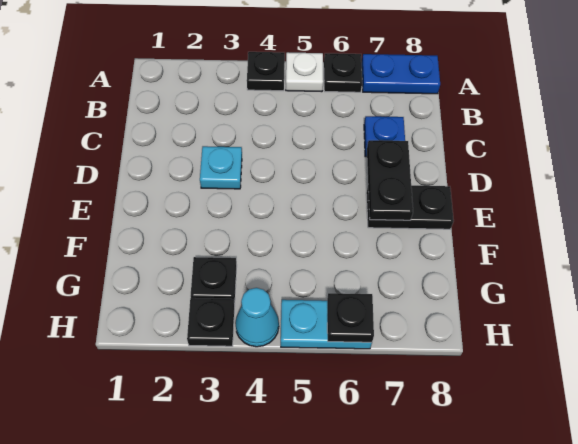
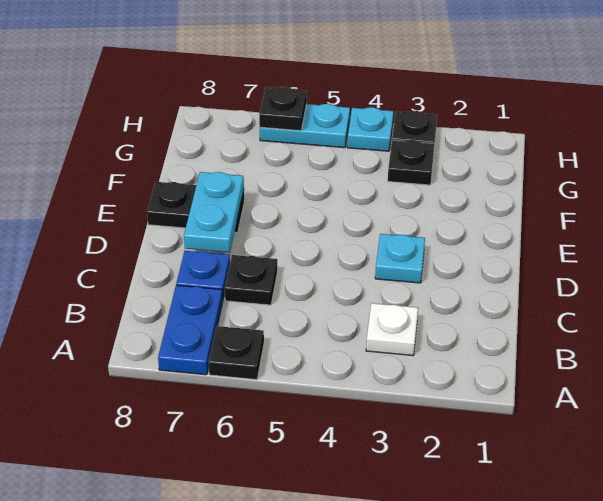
black plate A4 level 1 -> black plate C6 level 1
white plate A5 level 1 -> white plate B3 level 1
blue plate A7:A8 level 1 -> blue plate A7:B7 level 1
black plate D7:E7 level 2 -> cyan plate D7:E7 level 2
cyan cone H4 level 1 -> cyan plate H4 level 1

